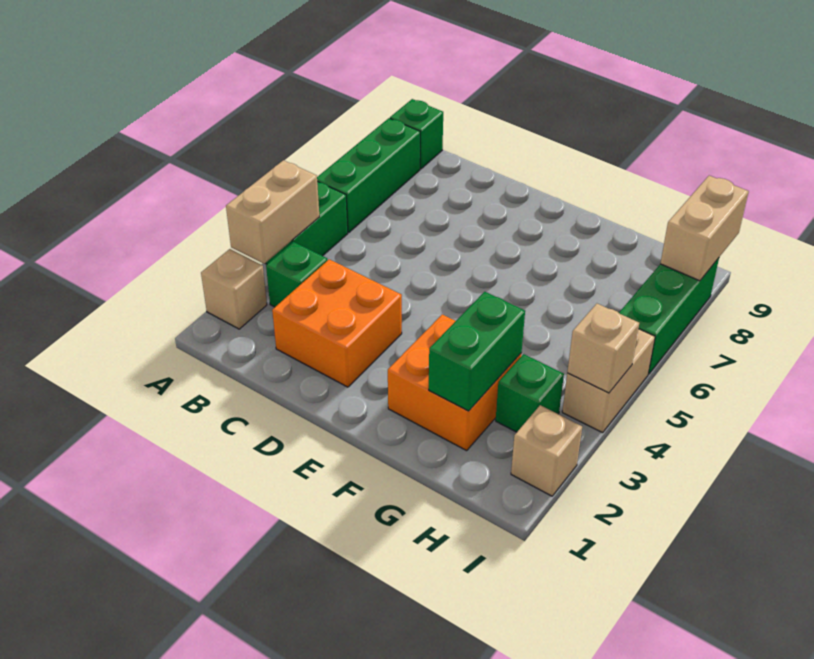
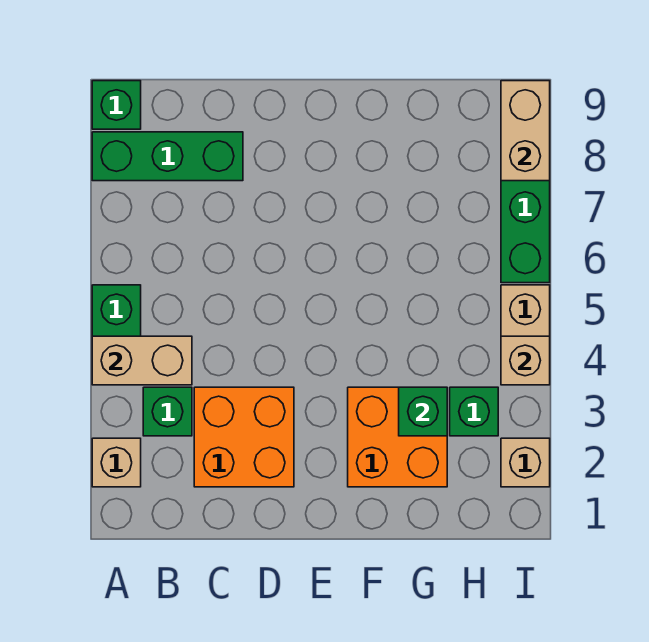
tan brick A3:A4 level 2 -> tan brick A4:B4 level 2
green brick A6:A8 level 1 -> green brick A8:C8 level 1
green brick G2:G3 level 2 -> green brick G3 level 2

